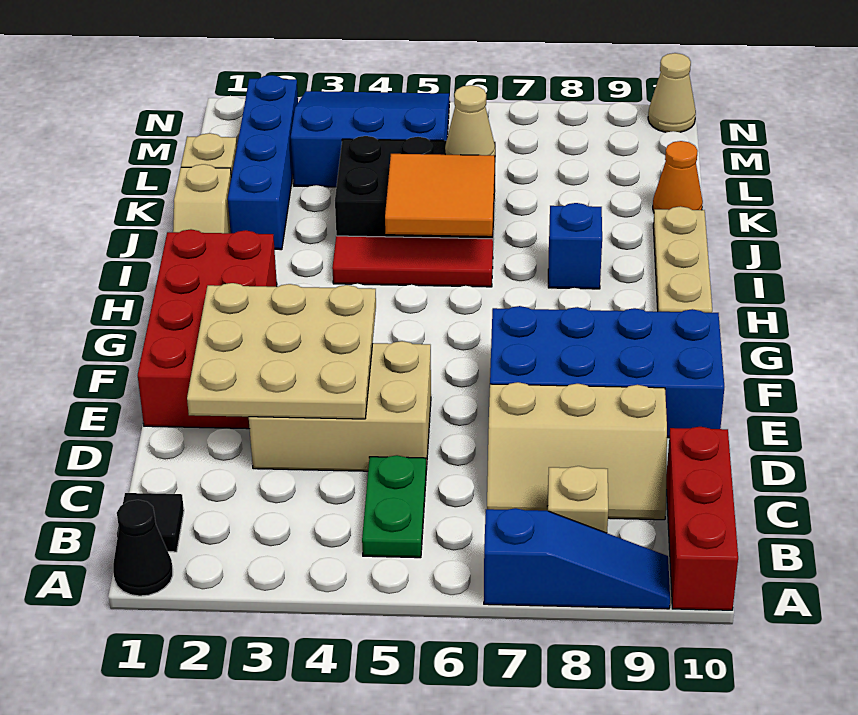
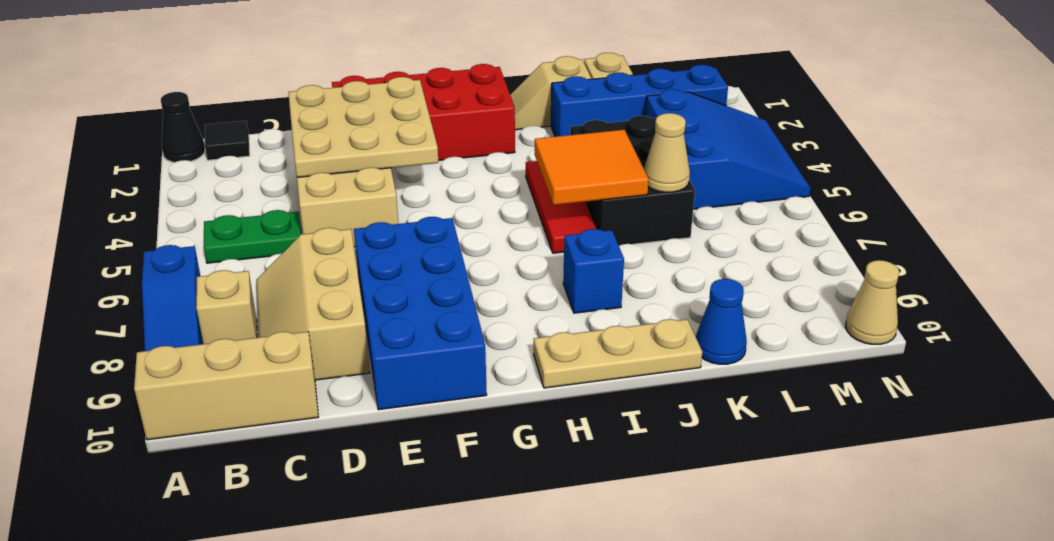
red brick A10:C10 level 1 -> tan brick A10:C10 level 1
orange cone K10 level 1 -> blue cone K10 level 1

